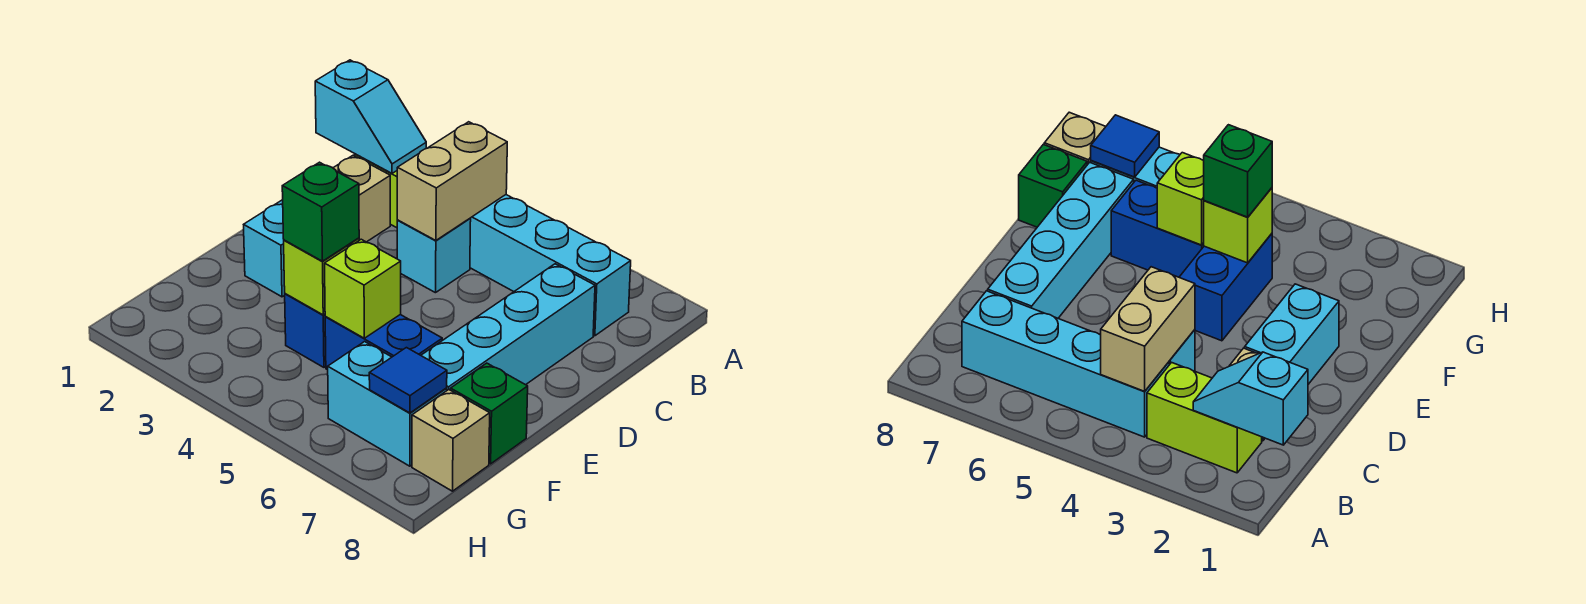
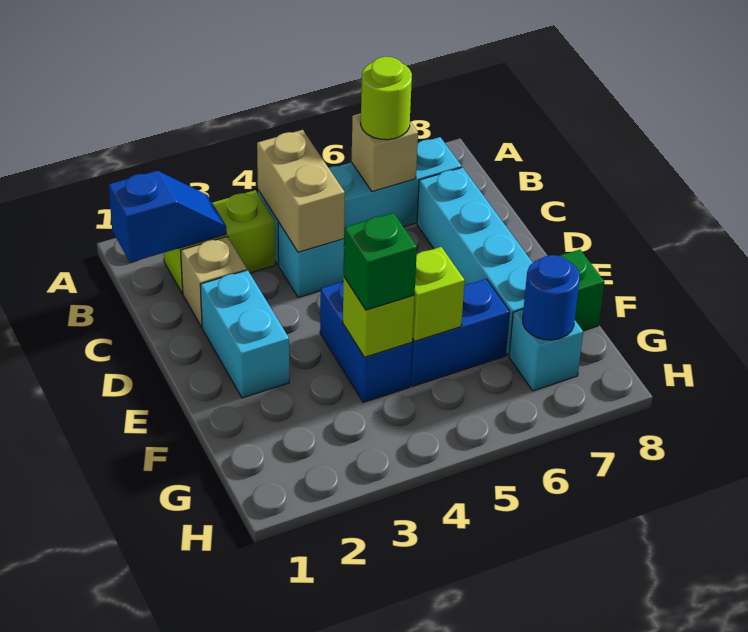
cyan slope B1:B2 level 2 top 1 -> blue slope B1:B2 level 2 top 1
none -> lime round brick B6 level 3
cyan brick G6:G7 level 1 -> cyan brick G7 level 1
blue tile G7 level 2 -> blue round brick G7 level 2
tan brick G8 level 1 -> tan brick B6 level 2

